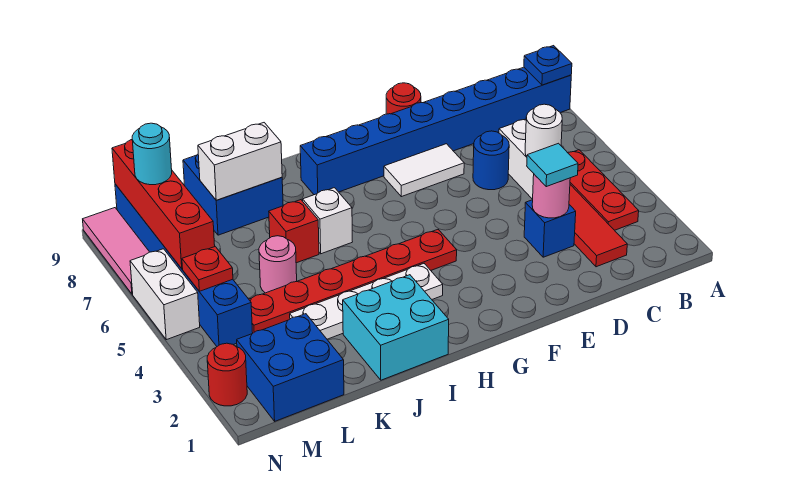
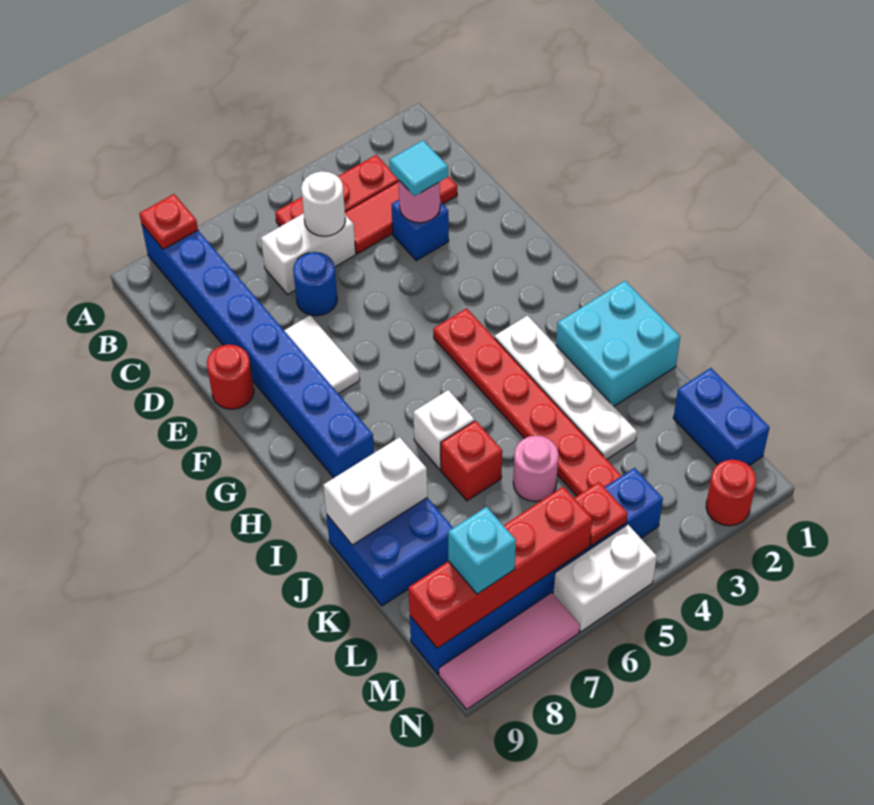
blue plate A8 level 2 -> red plate A8 level 2
white brick J8:K8 level 2 -> white brick J8:J9 level 2
blue brick L1:M2 level 1 -> blue brick L1:M1 level 1
cyan round brick M8 level 3 -> cyan brick M8 level 3

